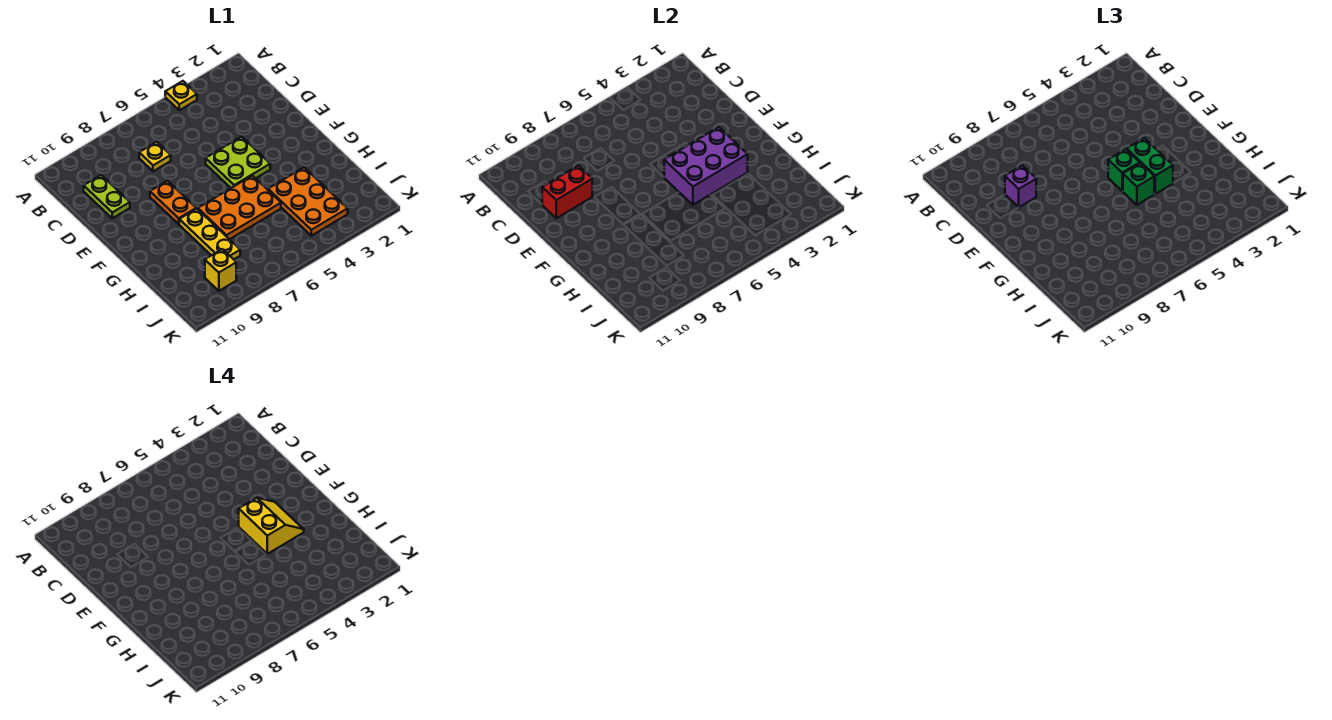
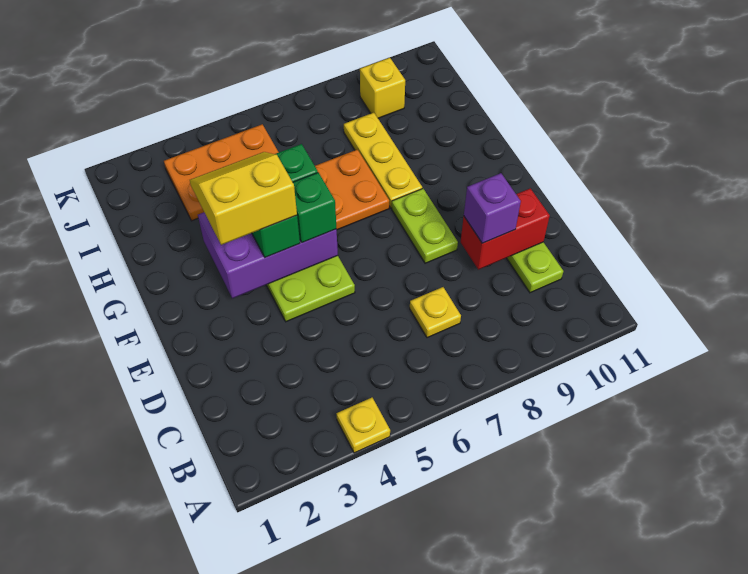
orange plate E8:F8 level 1 -> lime plate E8:F8 level 1
yellow slope F3:G4 level 4 top 4 -> yellow slope F3:G4 level 4 top F
orange plate H3:J4 level 1 -> orange plate I3:J5 level 1

